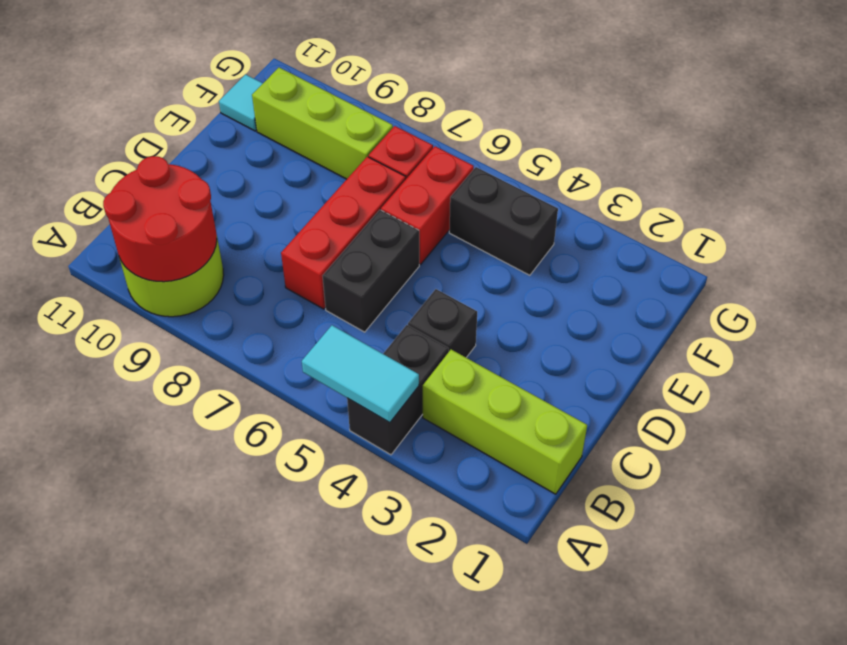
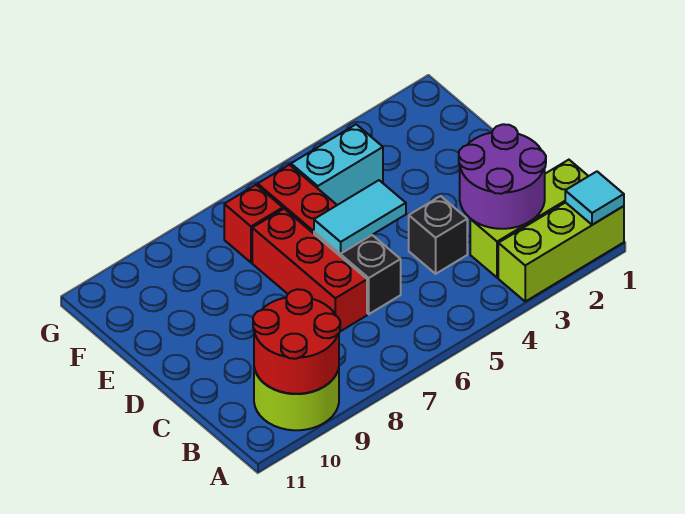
black brick A4:B4 level 1 -> none
cyan tile A4:A5 level 2 -> cyan tile D5:D6 level 2
none -> purple round brick B2:C3 level 2
black brick F4:F5 level 1 -> cyan brick F4:F5 level 1
lime brick F8:F10 level 1 -> lime brick A1:A3 level 1
cyan tile F11 level 1 -> cyan tile A1 level 2

